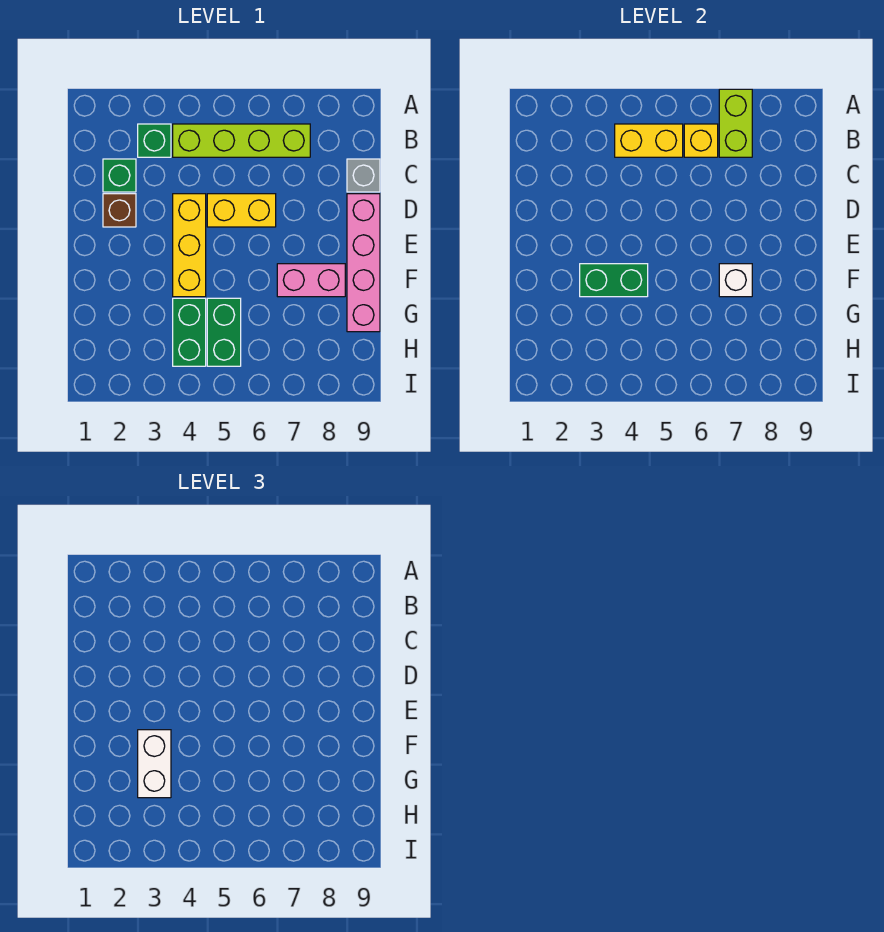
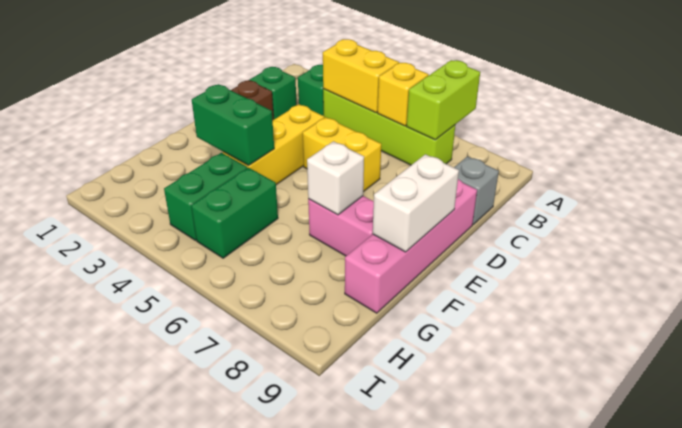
white brick F3:G3 level 3 -> white brick E9:F9 level 2

